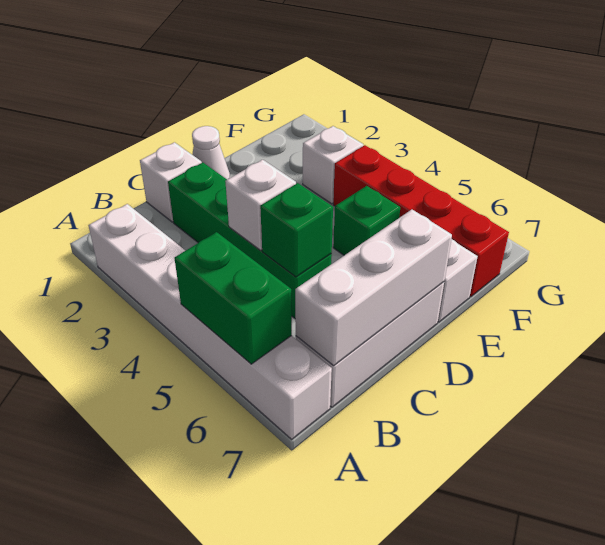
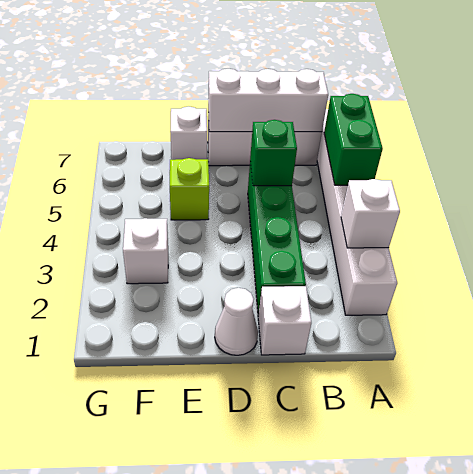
white brick C4 level 2 -> white brick A3 level 2
green brick E5 level 1 -> lime brick E5 level 1
red brick F4:F7 level 1 -> none

